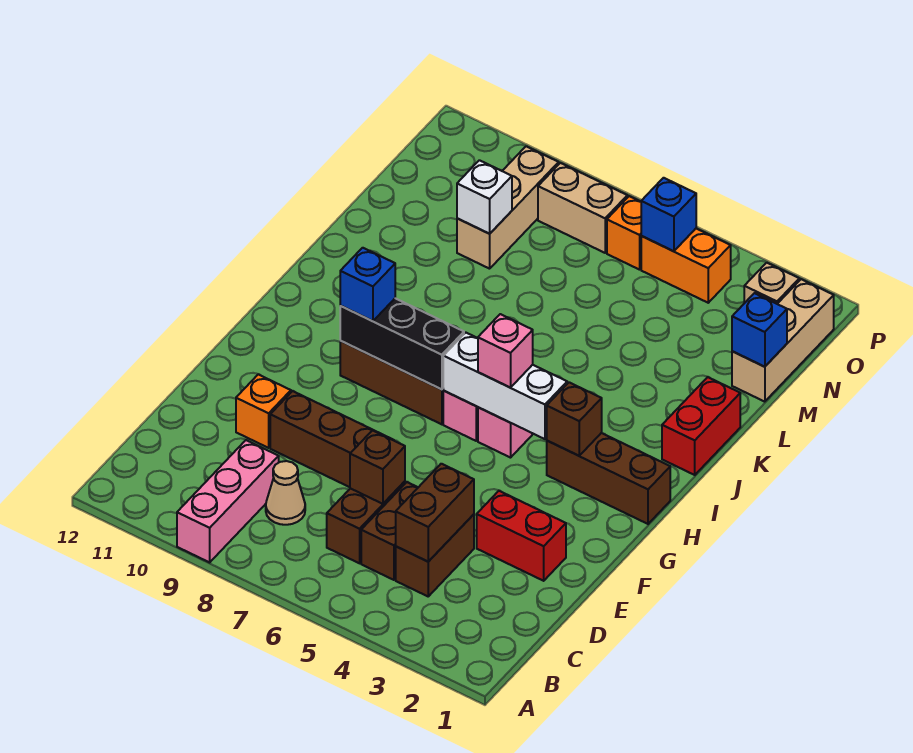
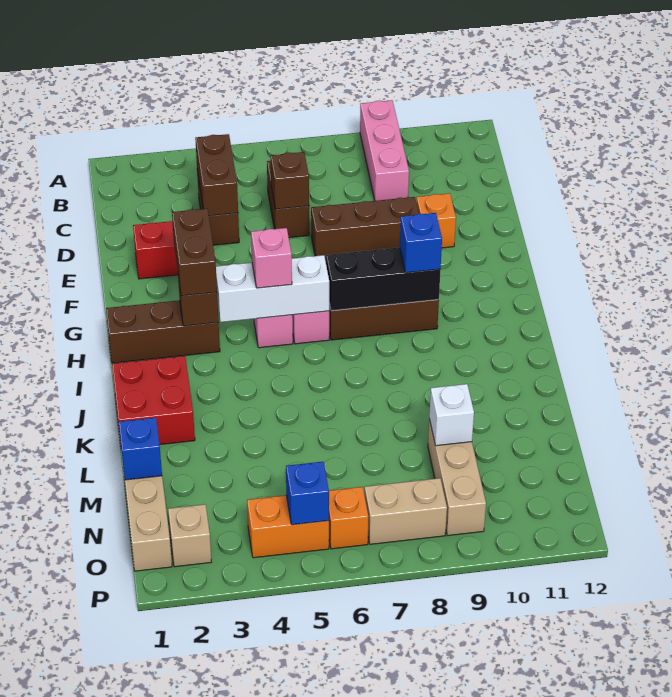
brown brick C5:D5 level 1 -> brown brick G3:H3 level 3
tan cone C8 level 1 -> none
red brick J1:K1 level 1 -> red brick J1:K2 level 1

